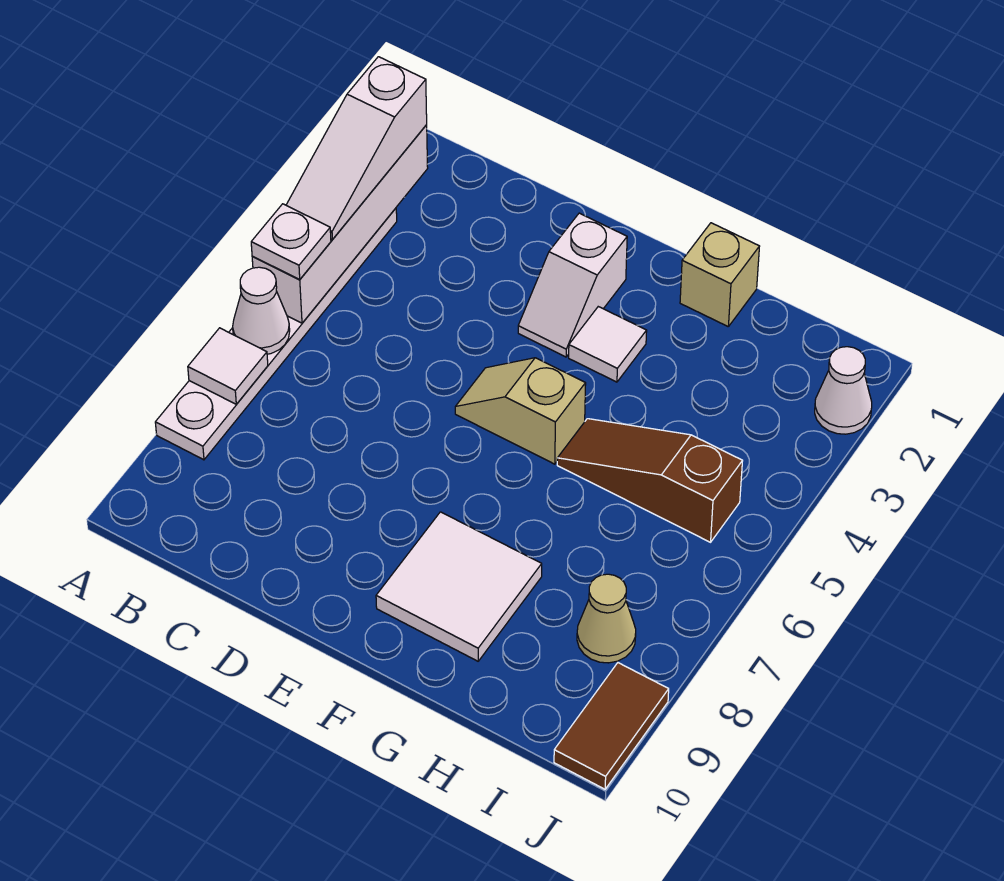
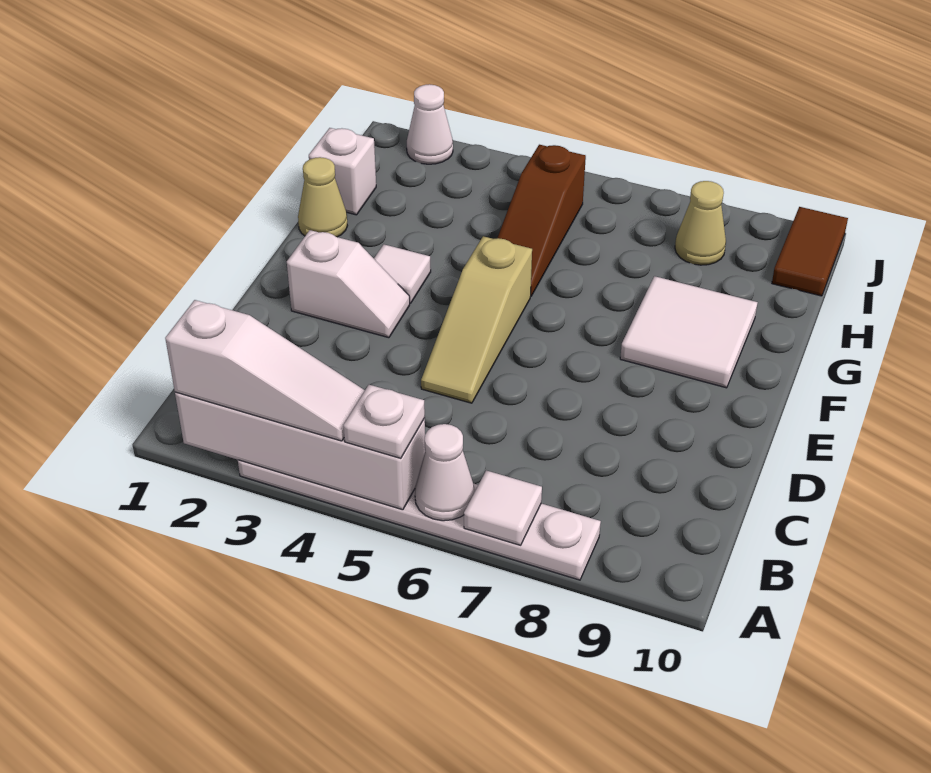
tan slope E5:F5 level 1 top F -> tan slope D5:F5 level 1 top F
tan brick G1 level 1 -> tan cone G1 level 1
none -> white brick H1 level 1
brown tile J9:J10 level 1 -> brown tile I10:J10 level 1

